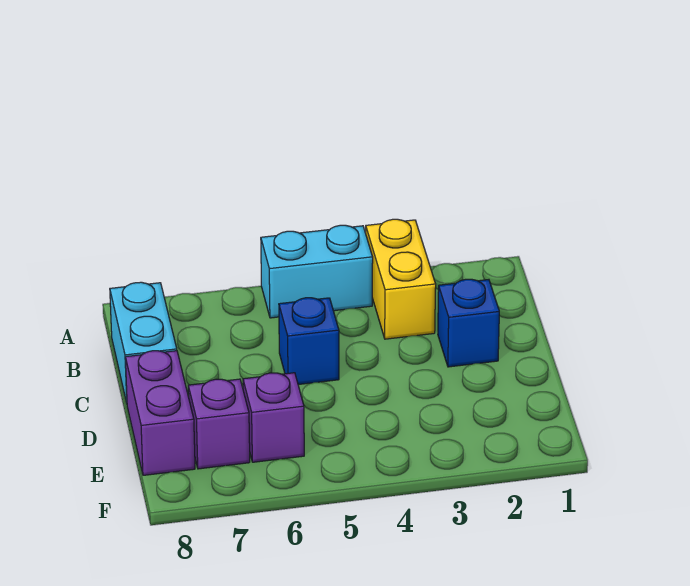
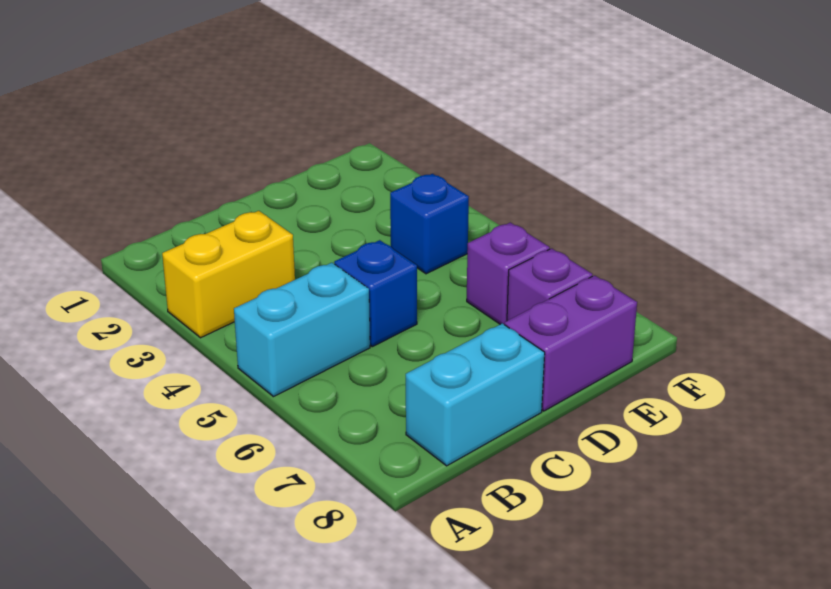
cyan brick A4:A5 level 1 -> cyan brick A5:B5 level 1
blue brick C2 level 1 -> blue brick E4 level 1

